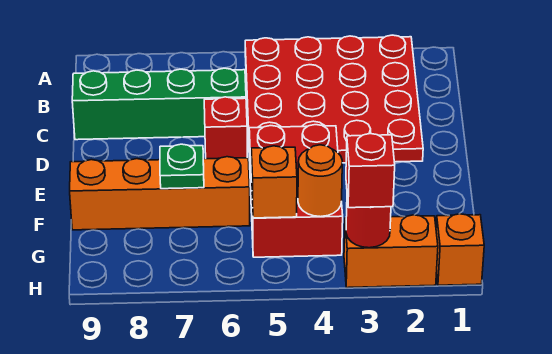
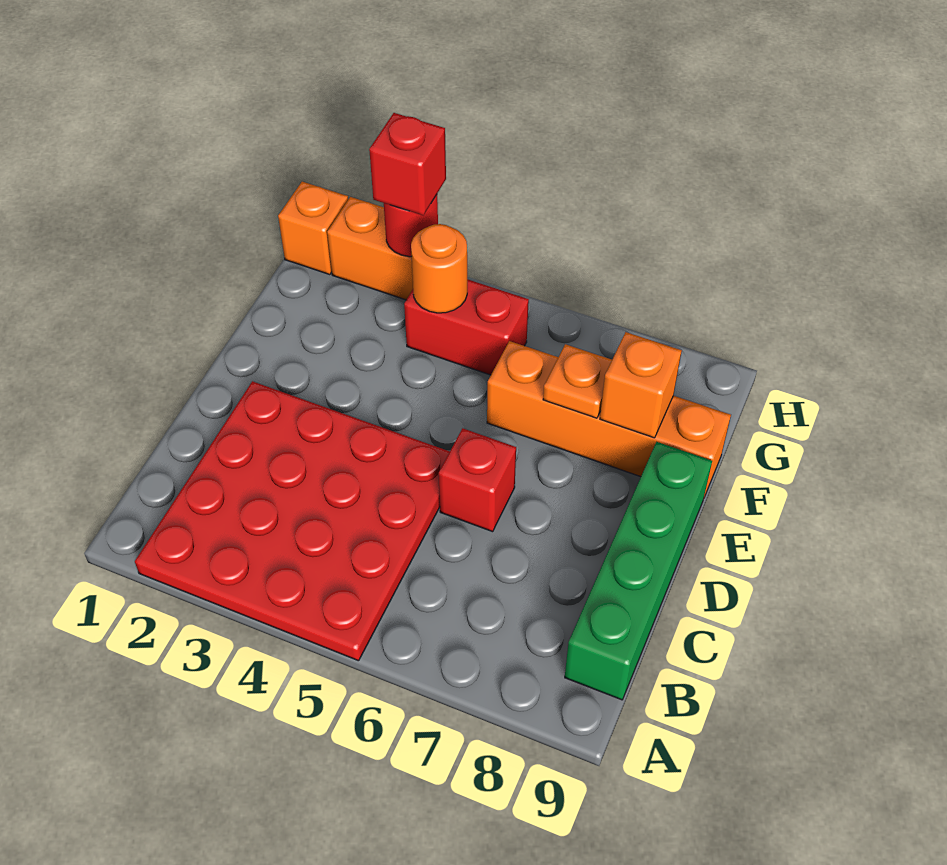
green brick C6:C9 level 1 -> green brick B9:E9 level 1
red brick E4:G5 level 1 -> red brick G4:G5 level 1
green plate F7 level 2 -> orange plate F7 level 2
orange brick G5 level 2 -> orange brick F8 level 2

